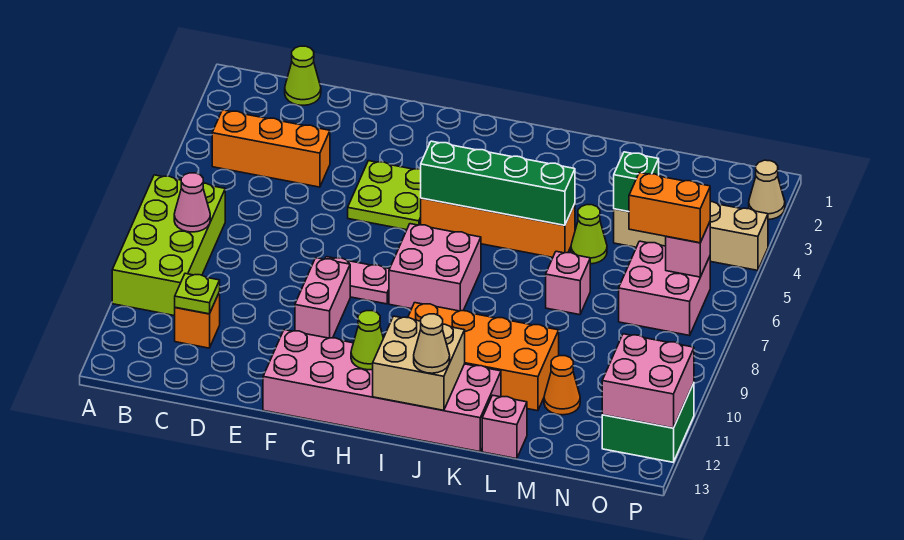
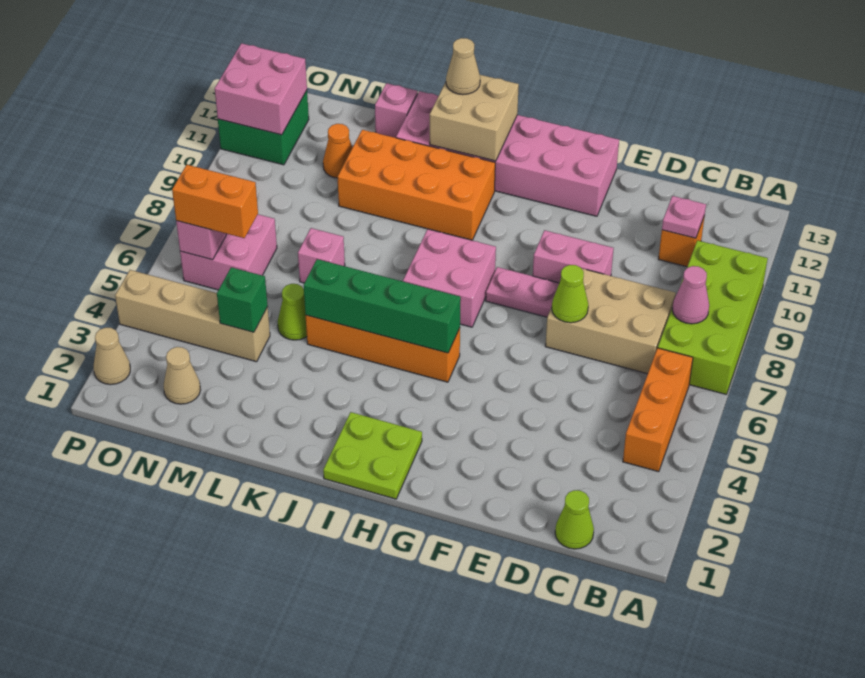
orange brick B4:D4 level 1 -> orange brick B4:B6 level 1
none -> tan brick C7:E8 level 1
lime plate C11 level 2 -> pink plate C11 level 2
lime plate F4:G5 level 1 -> lime plate H1:I2 level 1
pink brick F9:F10 level 1 -> pink brick E9:F9 level 1
lime cone H12 level 2 -> lime cone E7 level 2
none -> tan cone N2 level 1

